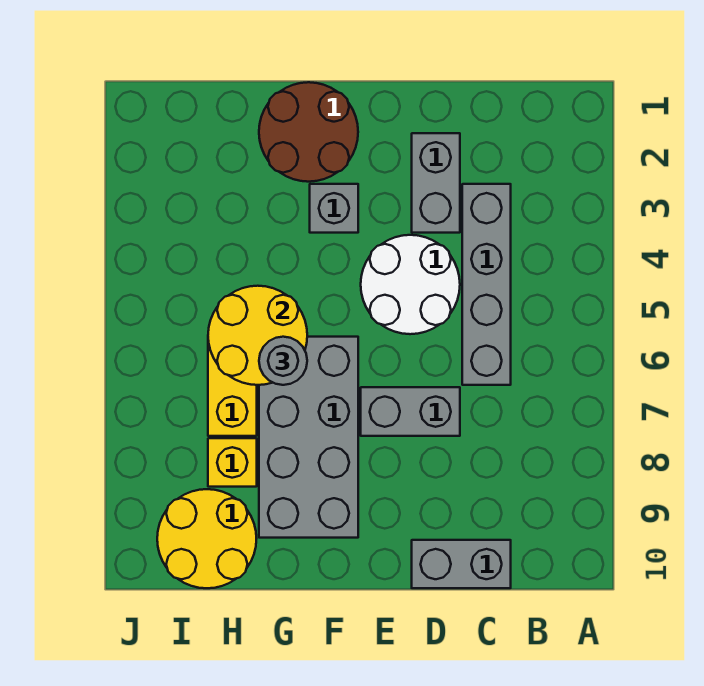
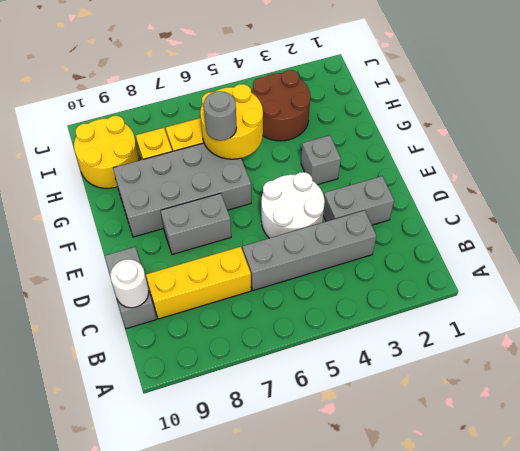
none -> yellow brick C7:C9 level 1
none -> white round brick C10 level 2
grey brick D7:E7 level 1 -> grey brick E7:E8 level 1
brown round brick F1:G2 level 1 -> brown round brick H3:I4 level 1

